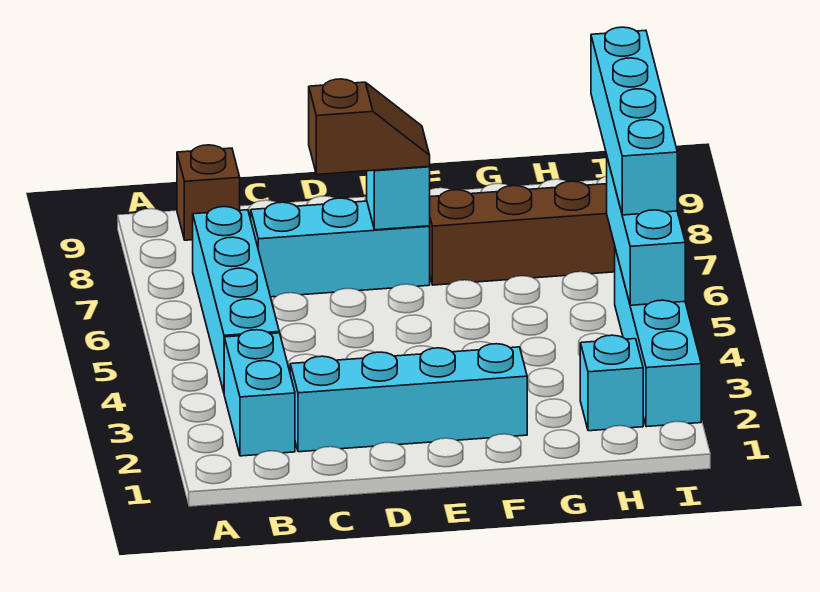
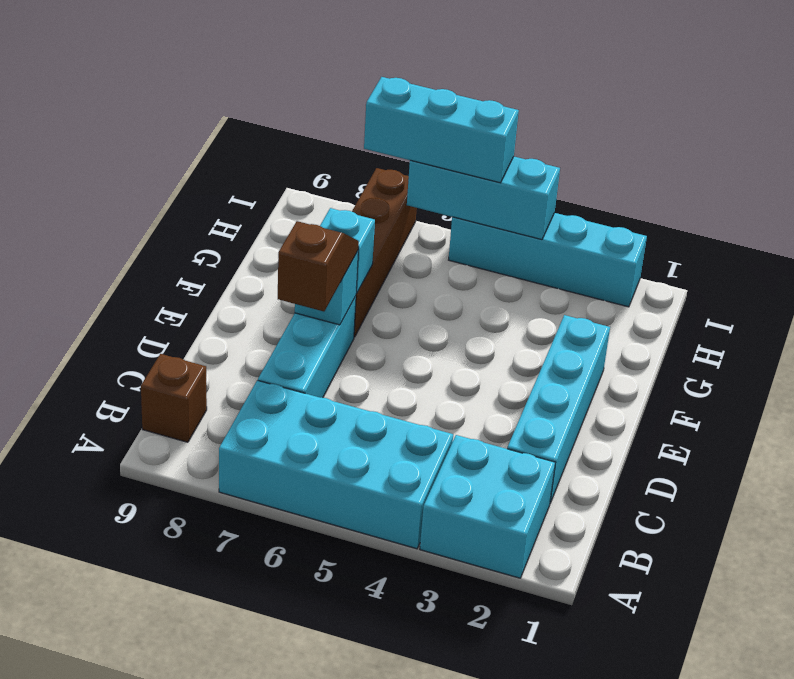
cyan brick B2:B3 level 1 -> cyan brick A2:B3 level 1
cyan brick B4:B7 level 1 -> cyan brick A4:B7 level 1
cyan brick H2 level 1 -> cyan brick F7 level 2
cyan brick I5:I8 level 3 -> cyan brick I5:I7 level 3

